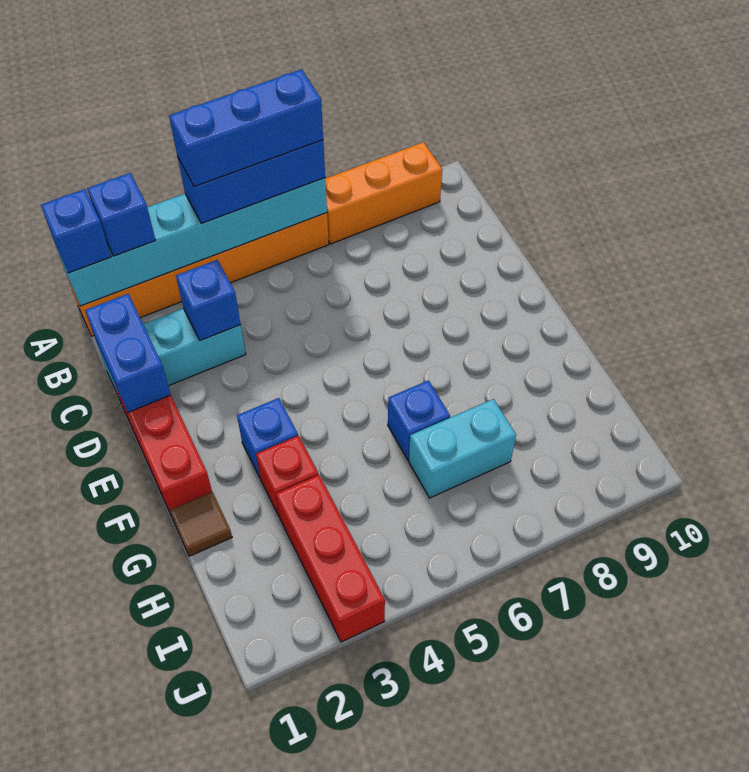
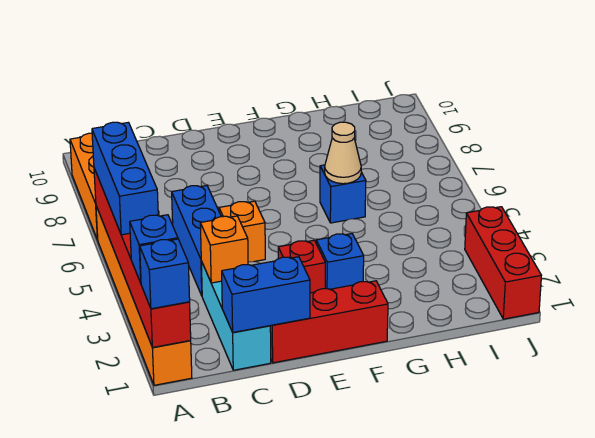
cyan brick A1:A6 level 2 -> red brick A1:A6 level 2
blue brick A4:A6 level 4 -> blue brick C4:C6 level 1
blue brick C3 level 2 -> orange brick C3 level 2
none -> orange brick D5 level 1
brown tile G1 level 1 -> none
red brick G3 level 1 -> red brick E3 level 1
none -> tan cone G6 level 2
red brick H3:J3 level 1 -> red brick J1:J3 level 1
cyan brick H6:H7 level 1 -> none

